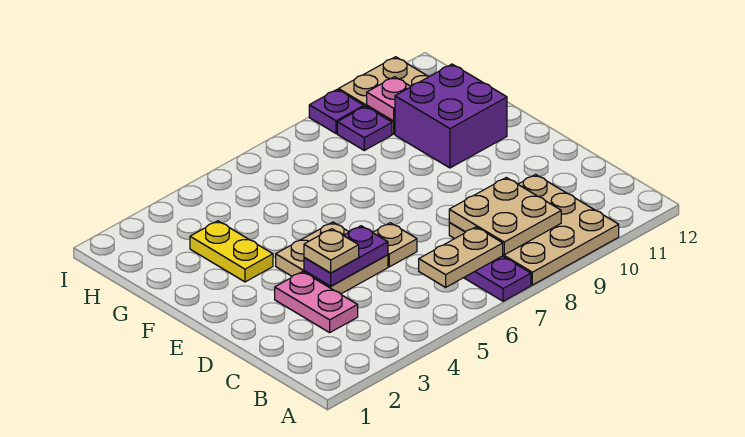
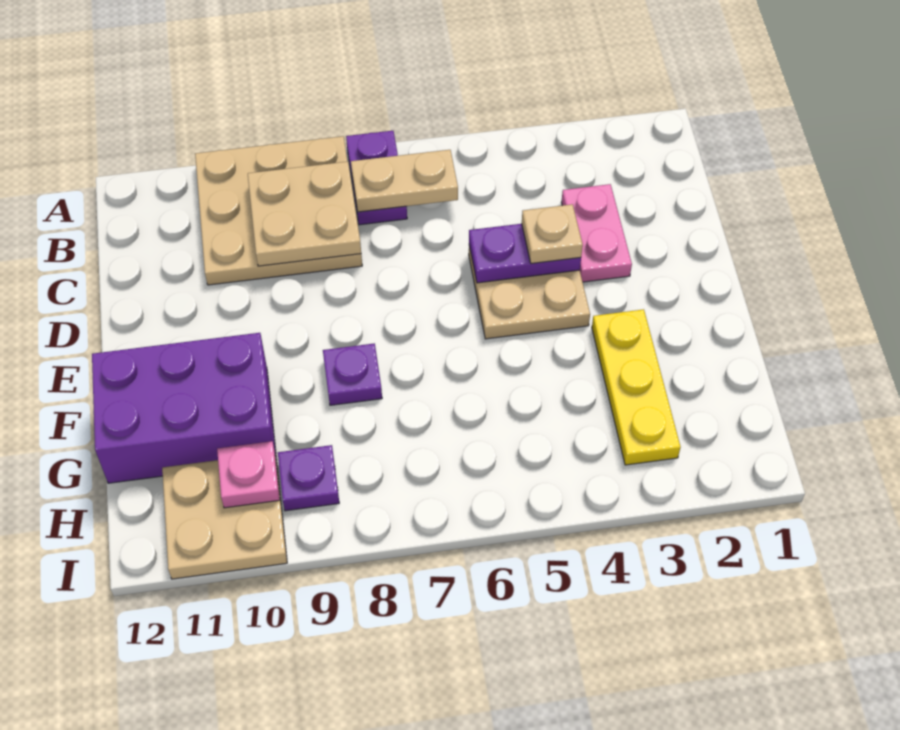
tan plate D6 level 1 -> none
yellow plate F3:G3 level 1 -> yellow plate F3:H3 level 1
purple brick F10:G11 level 1 -> purple brick F10:G12 level 1
purple plate I9 level 1 -> purple plate F8 level 1

